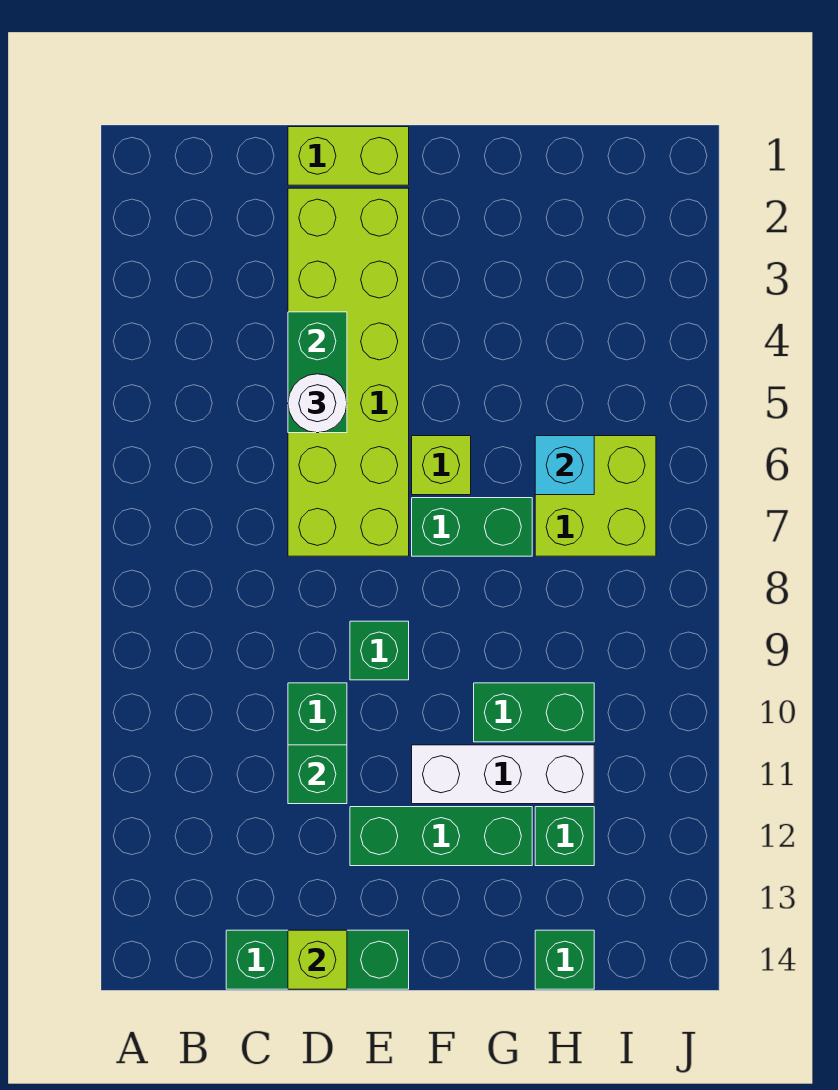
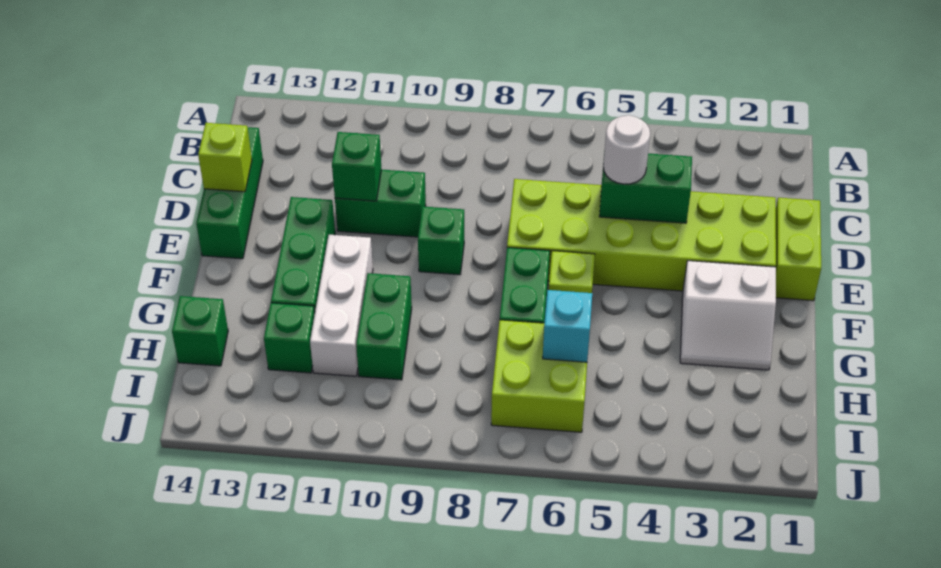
none -> white slope F2:G3 level 1 top F

